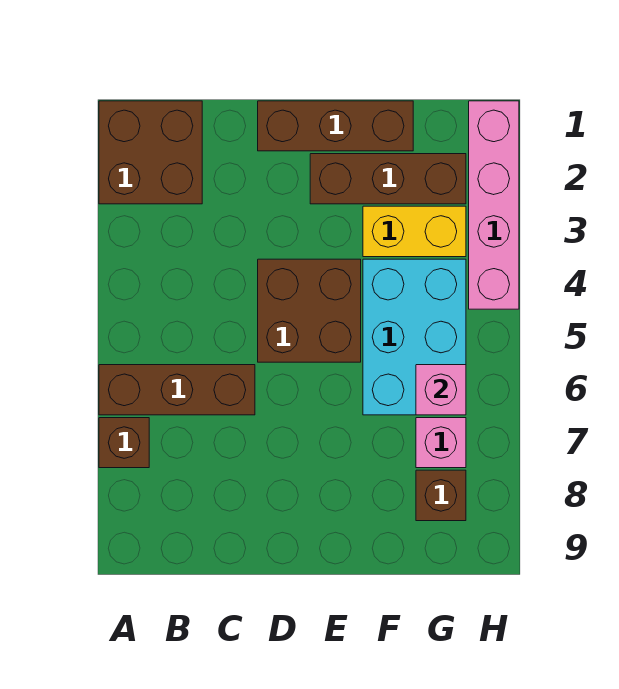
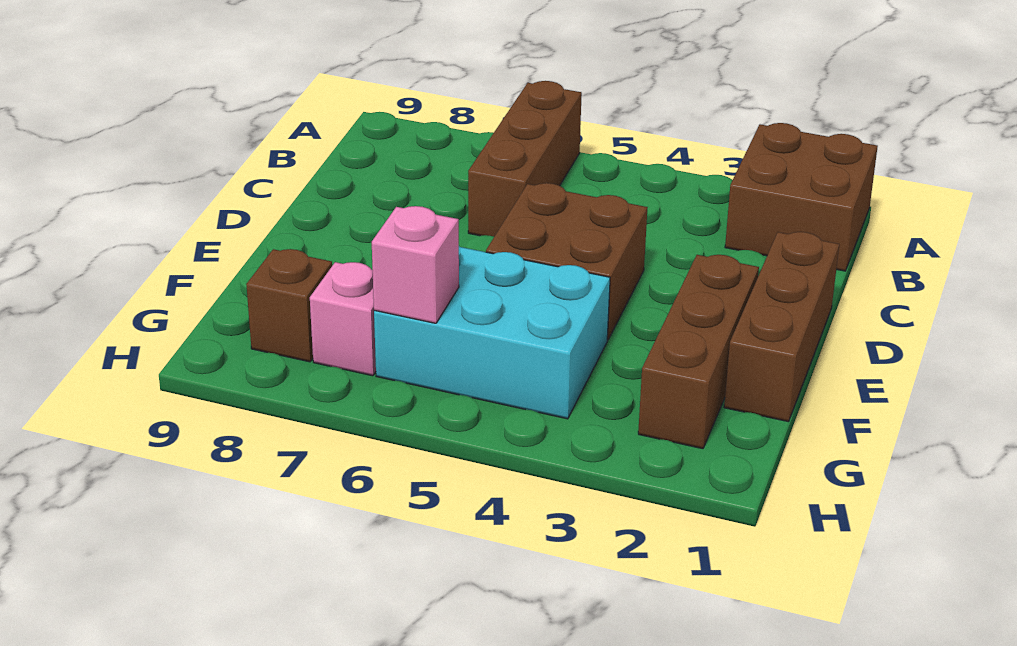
brown brick A7 level 1 -> none
yellow brick F3:G3 level 1 -> none
pink brick H1:H4 level 1 -> none

